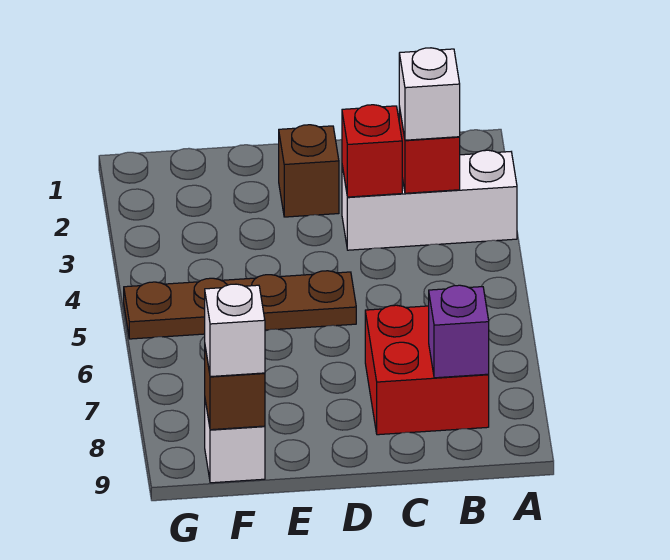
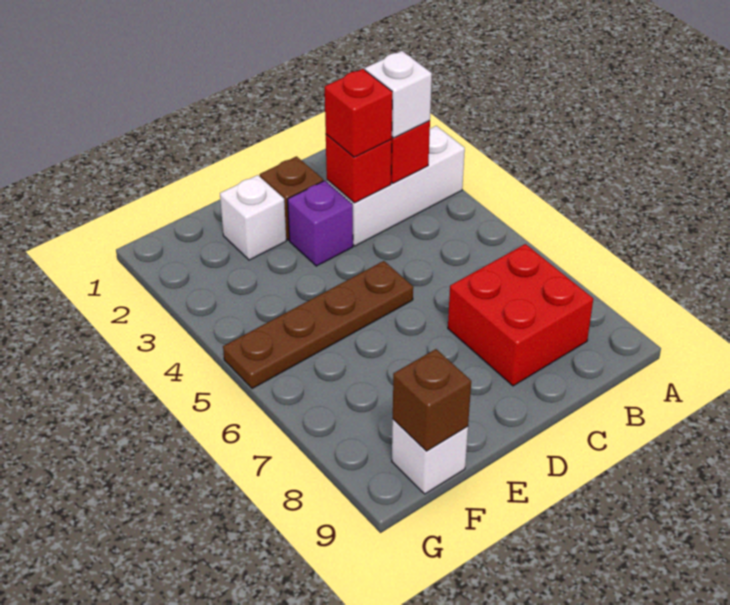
purple brick B8 level 2 -> purple brick D3 level 1
none -> red brick C3 level 3
white brick F9 level 3 -> white brick E2 level 1

